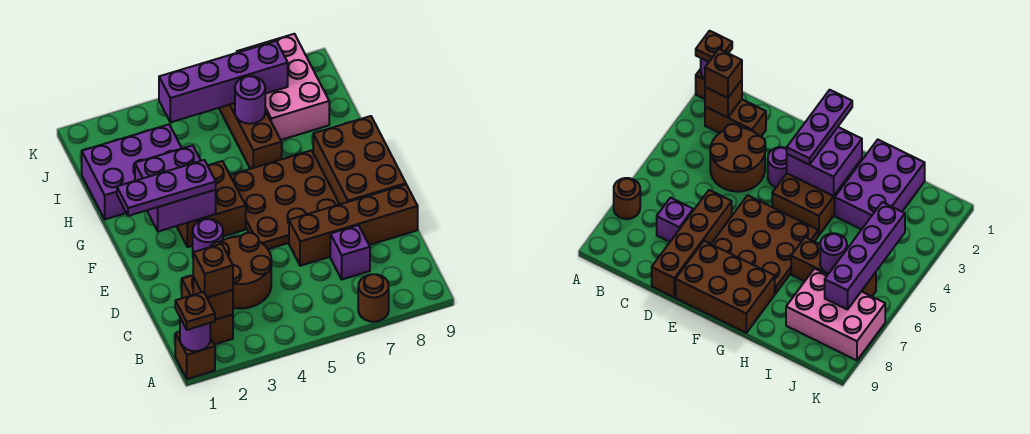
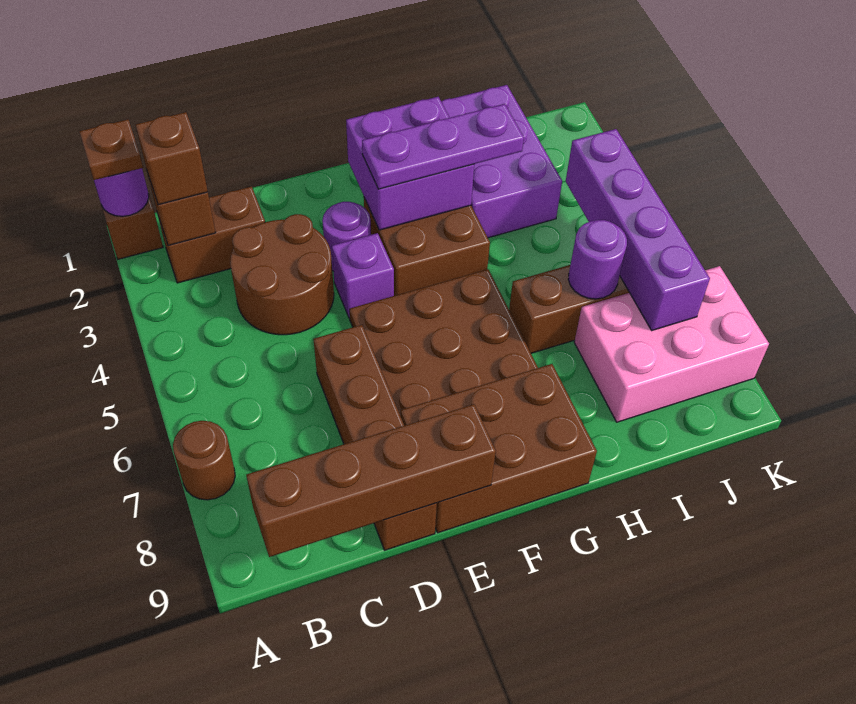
none -> brown brick B9:E9 level 2
purple brick C7 level 1 -> purple brick E4 level 1
purple plate F1:F3 level 3 -> purple plate F3:H3 level 3

